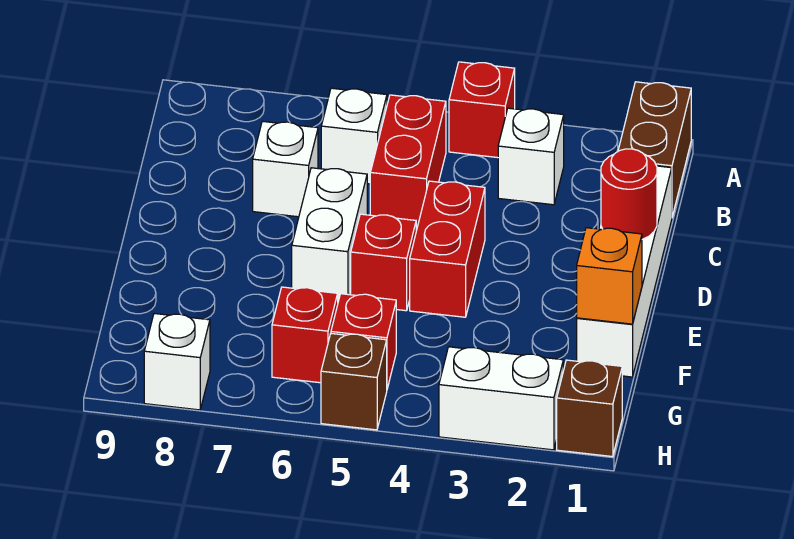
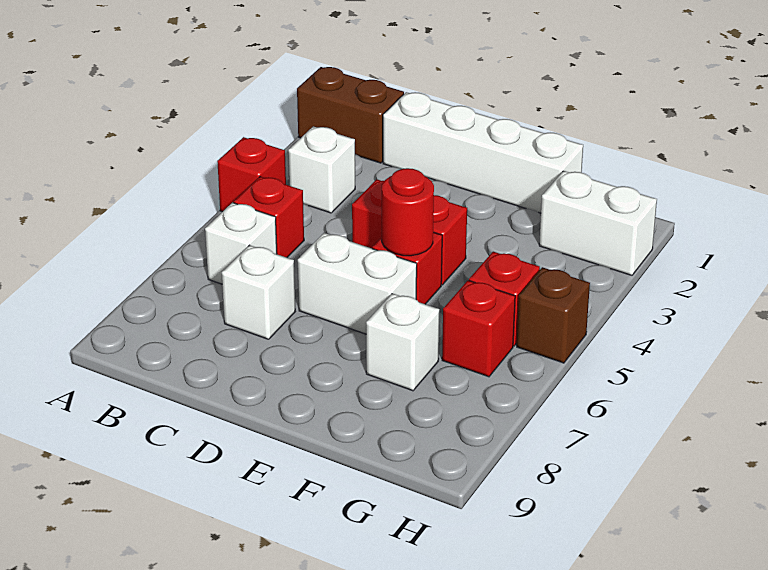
red brick B5:C5 level 1 -> red brick B5 level 1
red round brick D1 level 2 -> red round brick E5 level 2
orange brick F1 level 2 -> none
brown brick H1 level 1 -> none
white brick H2:H3 level 1 -> white brick G2:H2 level 1
white brick H8 level 1 -> white brick F7 level 1

